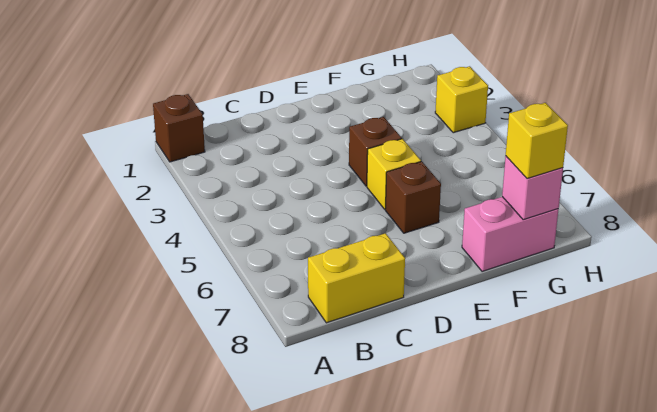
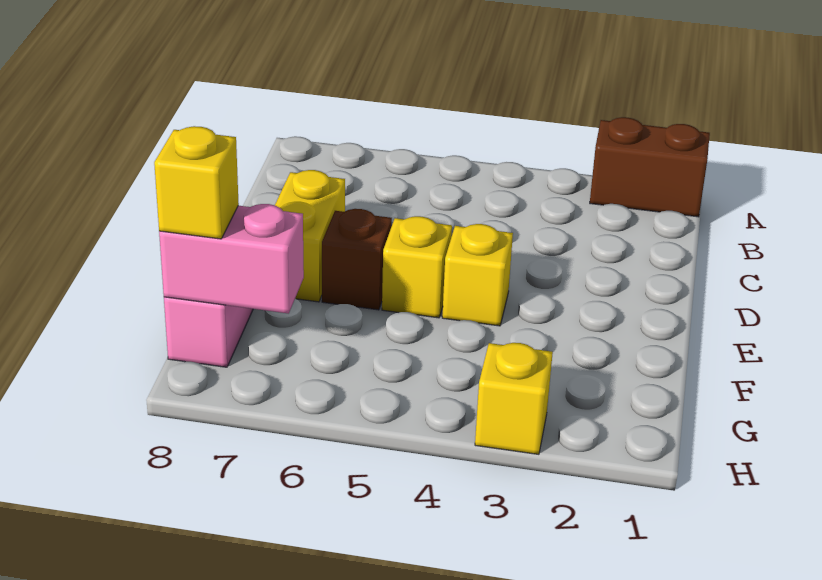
brown brick A1 level 1 -> brown brick A1:A2 level 1
yellow brick B8:C8 level 1 -> yellow brick D7:E7 level 1
brown brick E4 level 1 -> yellow brick E4 level 1
pink brick G8 level 2 -> pink brick G7:G8 level 2

